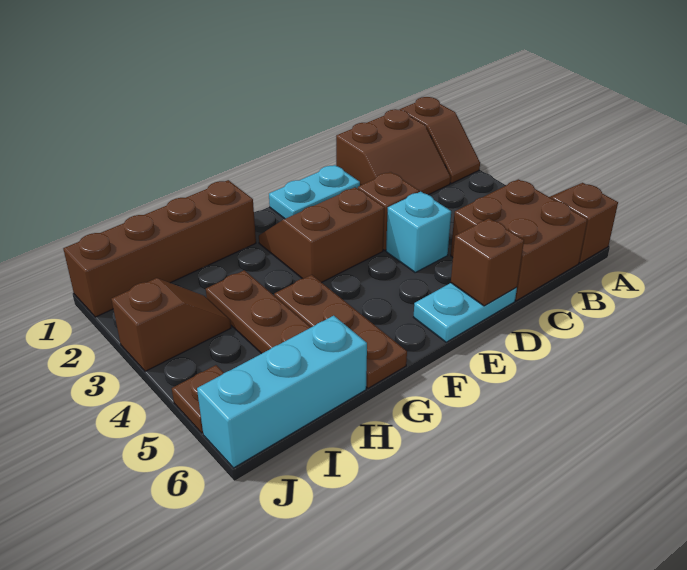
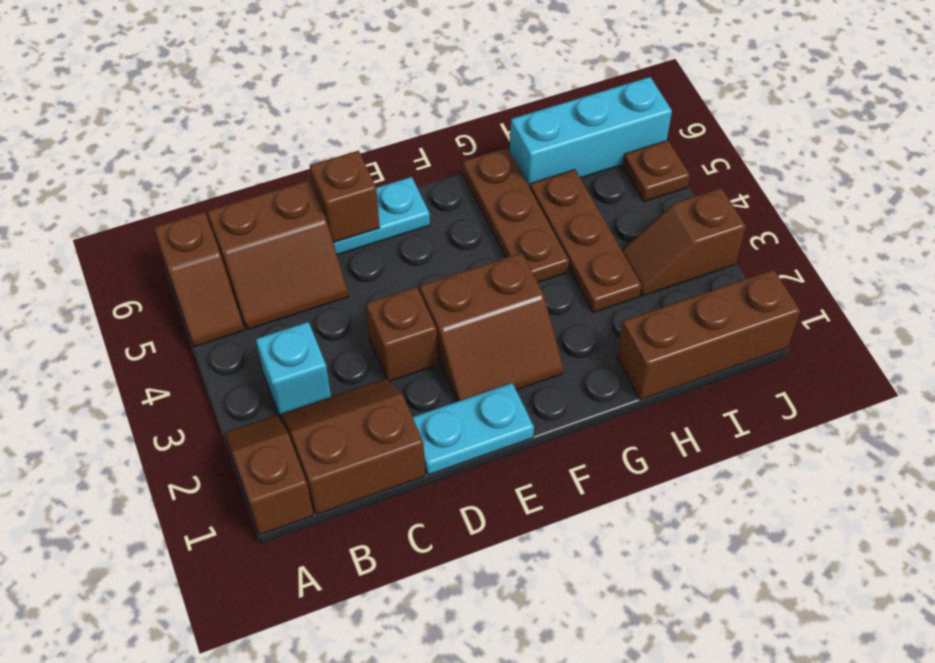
brown brick B5:C6 level 1 -> brown slope B5:C6 level 1 top 6
cyan brick D4 level 1 -> cyan brick B3 level 1
brown brick G1:J1 level 1 -> brown brick H1:J1 level 1

